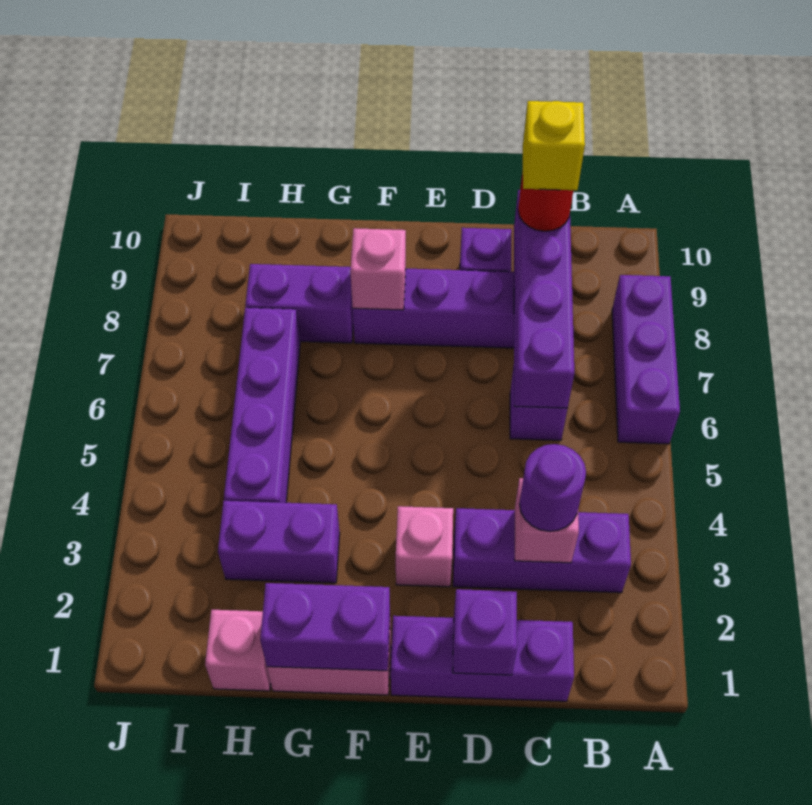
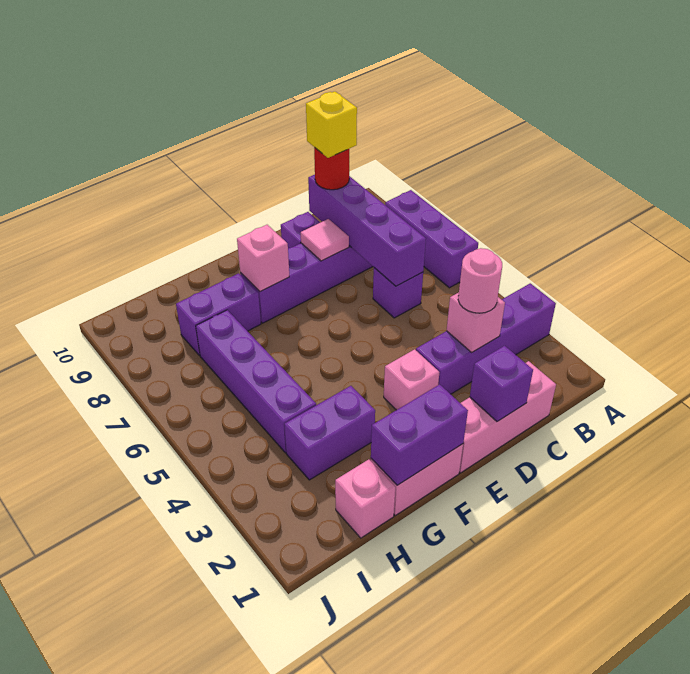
purple brick B3:D3 level 1 -> purple brick A3:D3 level 1
purple brick C1:E1 level 1 -> pink brick C1:E1 level 1
purple round brick C3 level 3 -> pink round brick C3 level 3
none -> pink tile D8 level 2

